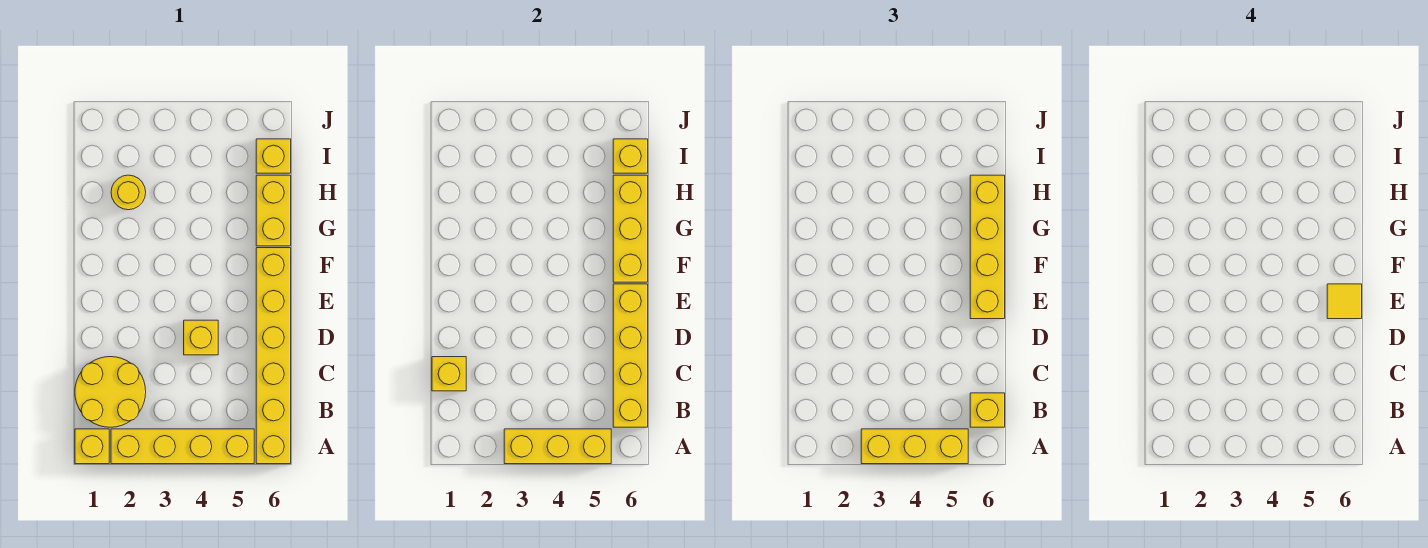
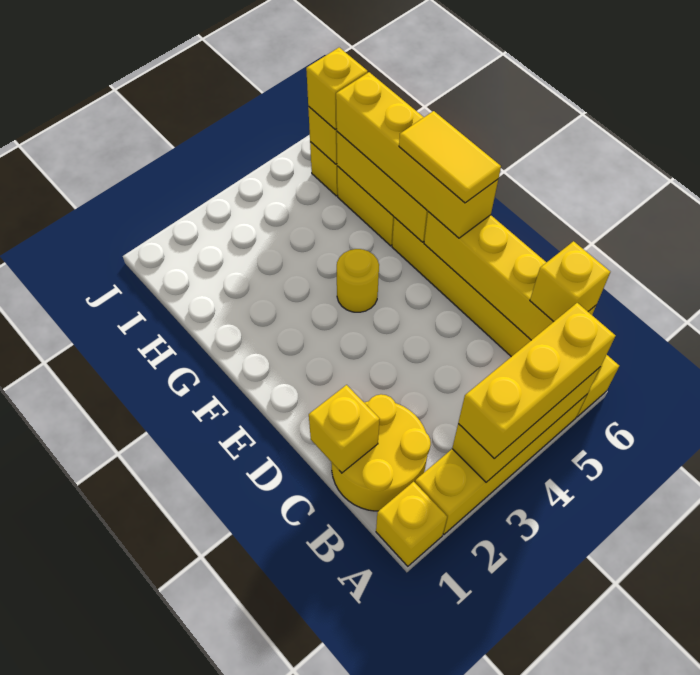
yellow brick D4 level 1 -> yellow brick I6 level 3
yellow tile E6 level 4 -> yellow tile E6:F6 level 4
yellow round brick H2 level 1 -> yellow round brick F4 level 1

